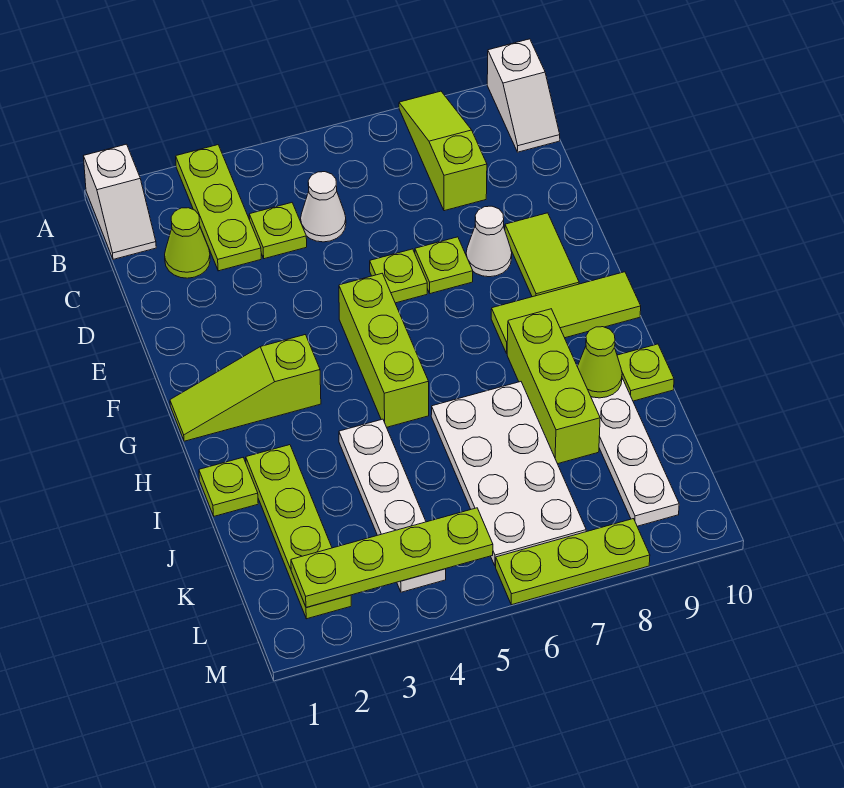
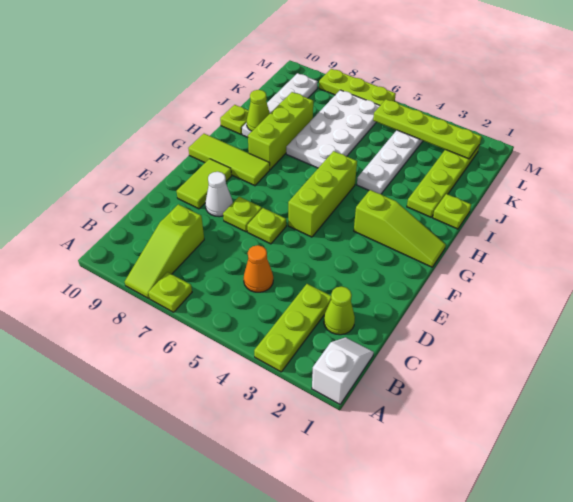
white slope A10:B10 level 1 top A -> none
lime plate C4 level 1 -> lime plate A7 level 1
white cone C5 level 1 -> orange cone C5 level 1

